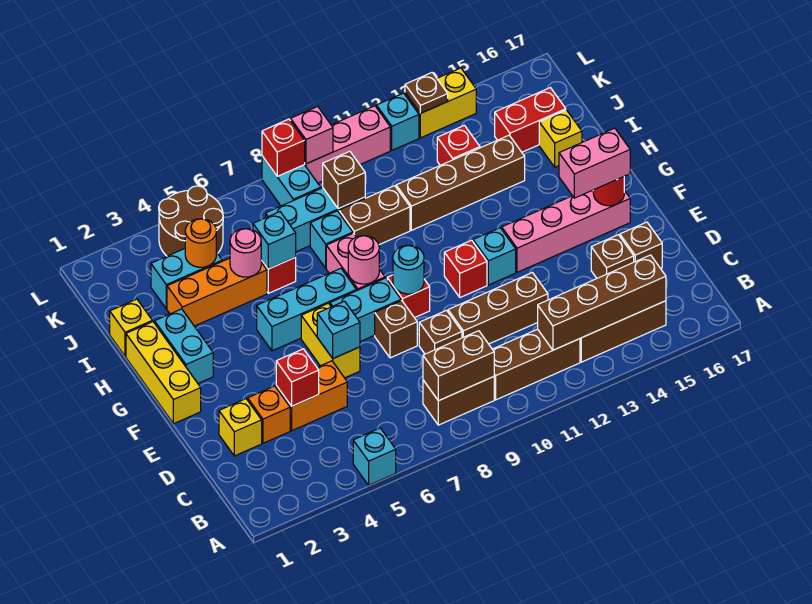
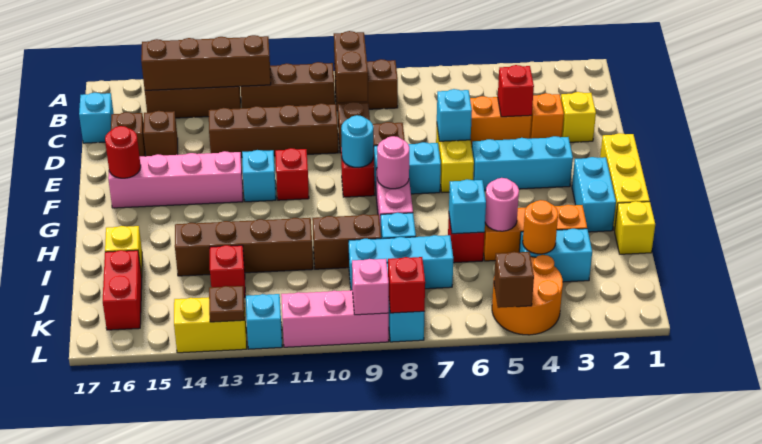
cyan brick A5 level 1 -> cyan brick C17 level 1
brown brick B8:B9 level 2 -> brown brick B9:C9 level 2
brown brick D10:D12 level 1 -> brown brick D10:D13 level 1
pink brick F15:F16 level 3 -> none
cyan brick G5:G7 level 1 -> cyan brick F3:F5 level 1
brown brick J9 level 2 -> brown brick L5 level 2
red brick J15:J16 level 1 -> red brick J16:K16 level 1
brown round brick K4:L5 level 1 -> orange round brick K4:L5 level 1

